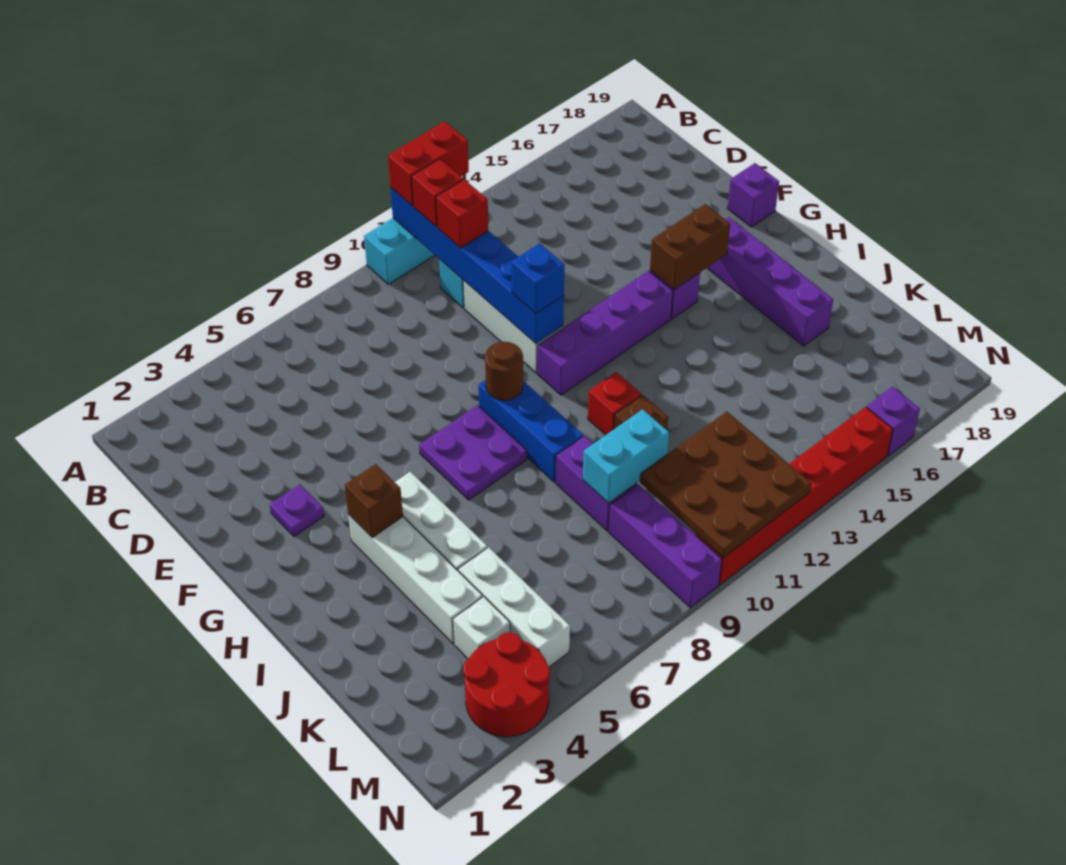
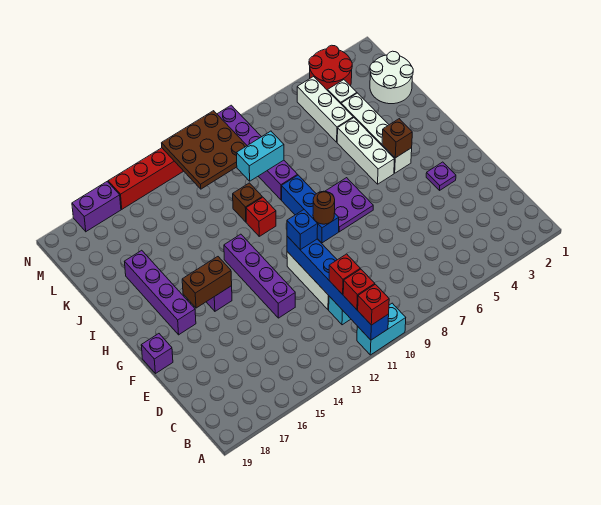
red brick A11:A12 level 3 -> red brick A11 level 3
purple brick G11:G14 level 1 -> purple brick E13:H13 level 1
none -> white round brick K1:L2 level 1
purple brick N16 level 1 -> purple brick N16:N17 level 1

